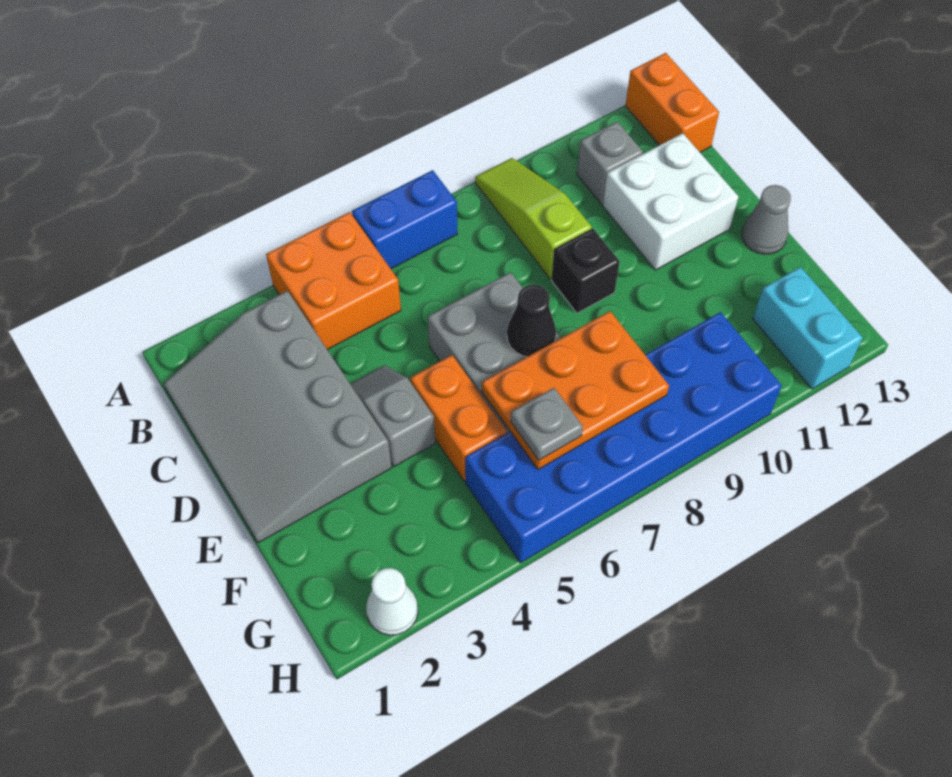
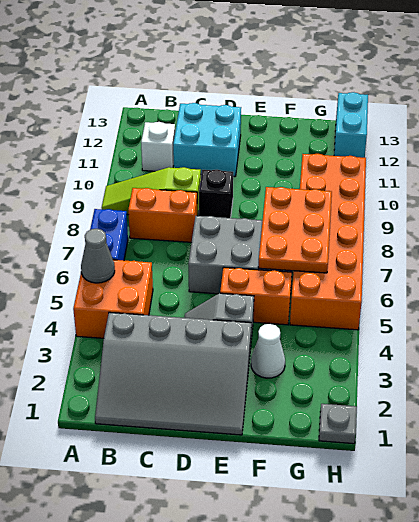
orange brick A13:B13 level 1 -> orange brick B8:C8 level 1
grey brick B11 level 1 -> white brick B11 level 1
white brick C11:D12 level 1 -> cyan brick C11:D12 level 1
black cone E7 level 2 -> none
grey cone E13 level 1 -> grey cone A5 level 2
blue brick G5:H10 level 1 -> orange brick G5:H10 level 1
grey plate G6 level 3 -> grey plate H1 level 1
cyan brick G12:H12 level 1 -> cyan brick H12:H13 level 1
white cone H2 level 1 -> white cone F3 level 1

